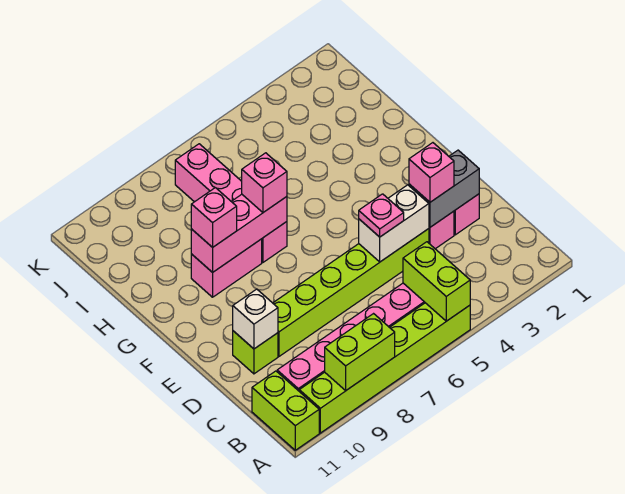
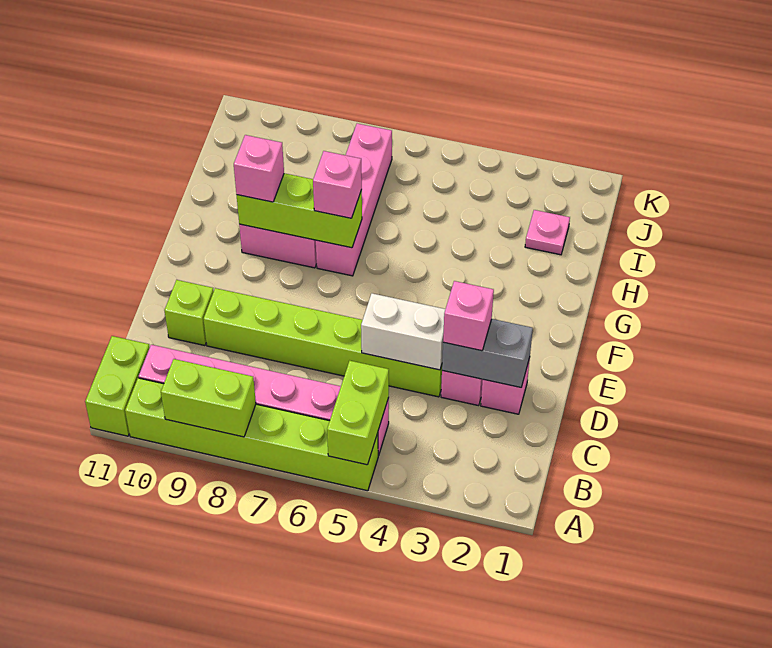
pink plate D5 level 3 -> pink plate I2 level 1
white brick D10 level 2 -> none
pink brick G7:G9 level 2 -> lime brick G7:G9 level 2

